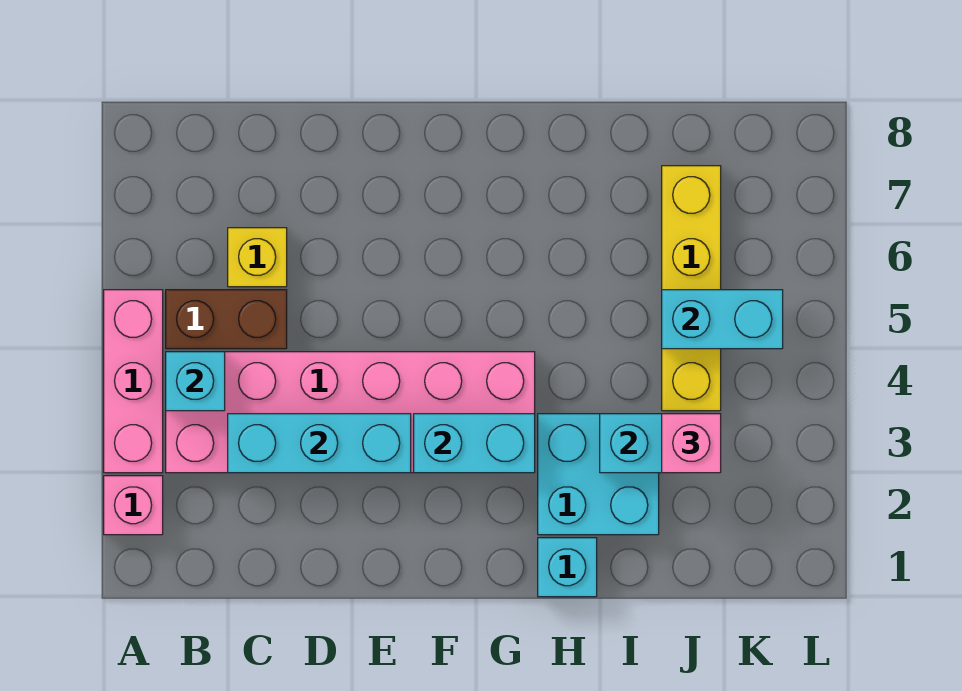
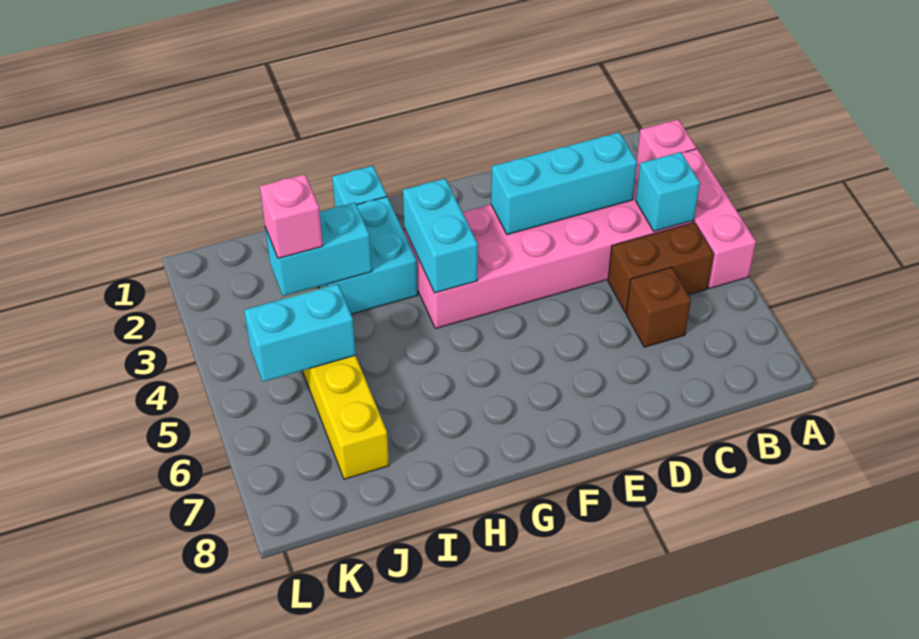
yellow brick C6 level 1 -> brown brick C6 level 1
cyan brick F3:G3 level 2 -> cyan brick G3:G4 level 2

